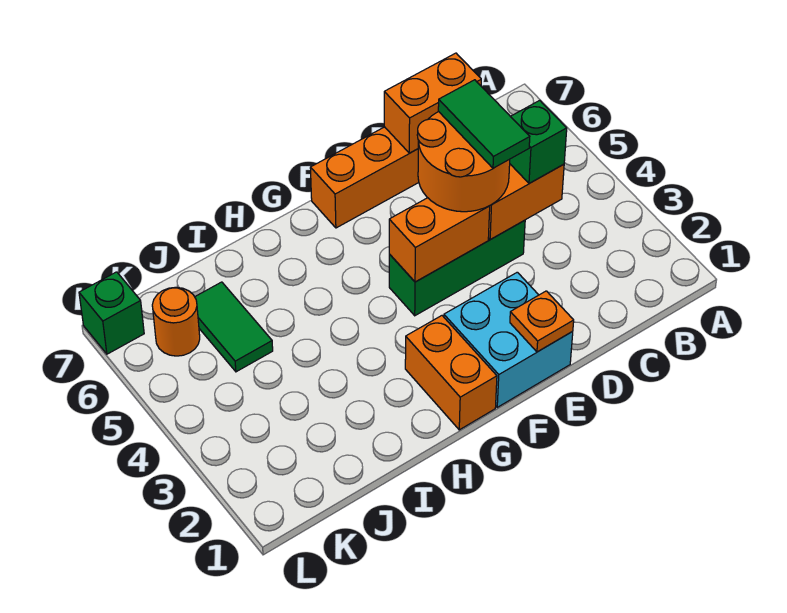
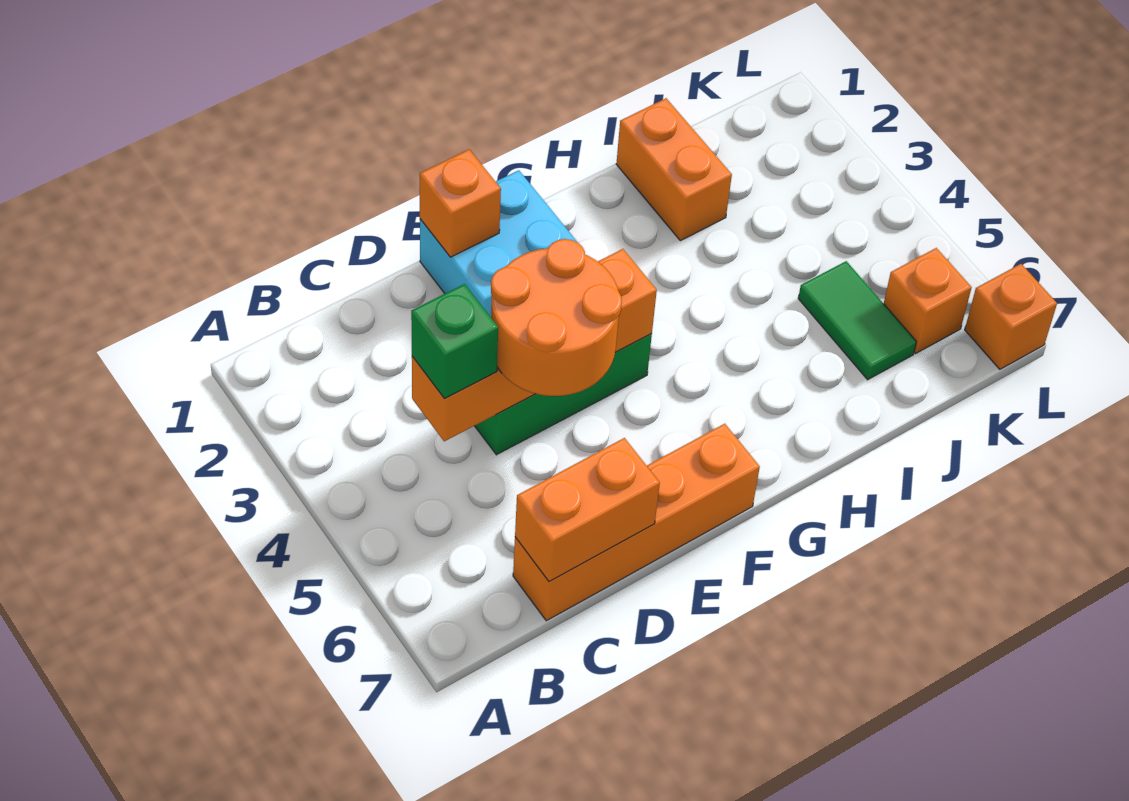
green tile D4:D5 level 4 -> none
orange plate E1 level 2 -> orange brick E1 level 2
orange brick G1:G2 level 1 -> orange brick I1:I2 level 1
orange round brick K6 level 1 -> orange brick K6 level 1
green brick L7 level 1 -> orange brick L7 level 1

